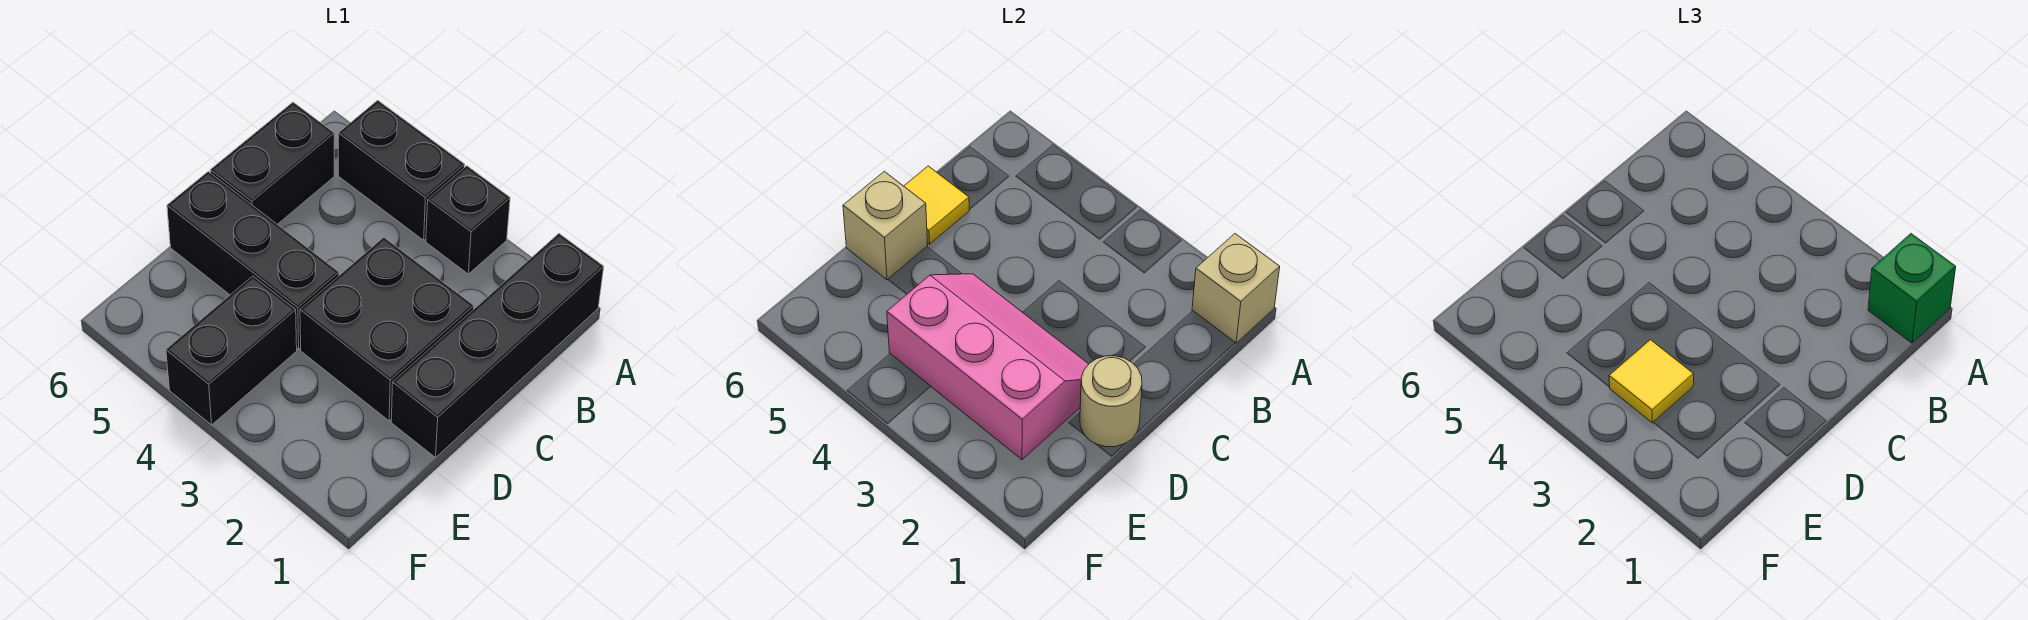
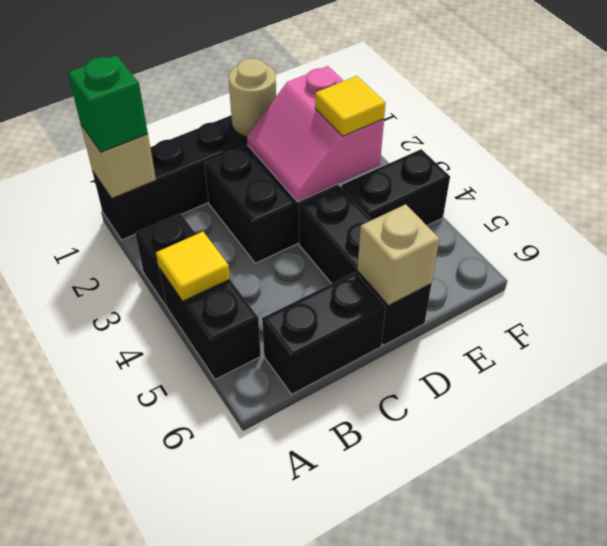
yellow tile C6 level 2 -> yellow tile A4 level 2
pink slope D2:E4 level 2 top E -> pink slope D2:E3 level 2 top E

